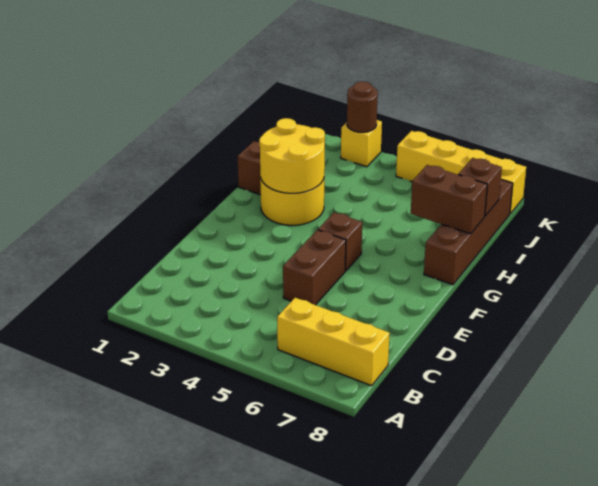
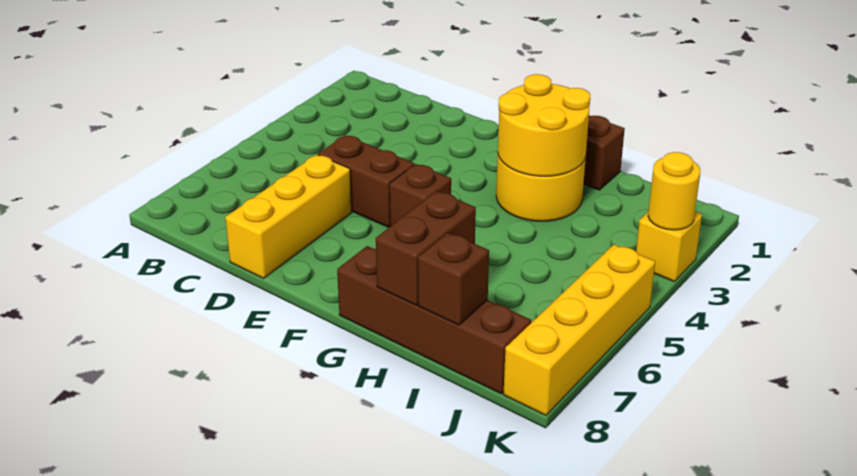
yellow brick B6:B8 level 1 -> yellow brick D6:D8 level 1
brown round brick K3 level 2 -> yellow round brick K3 level 2

